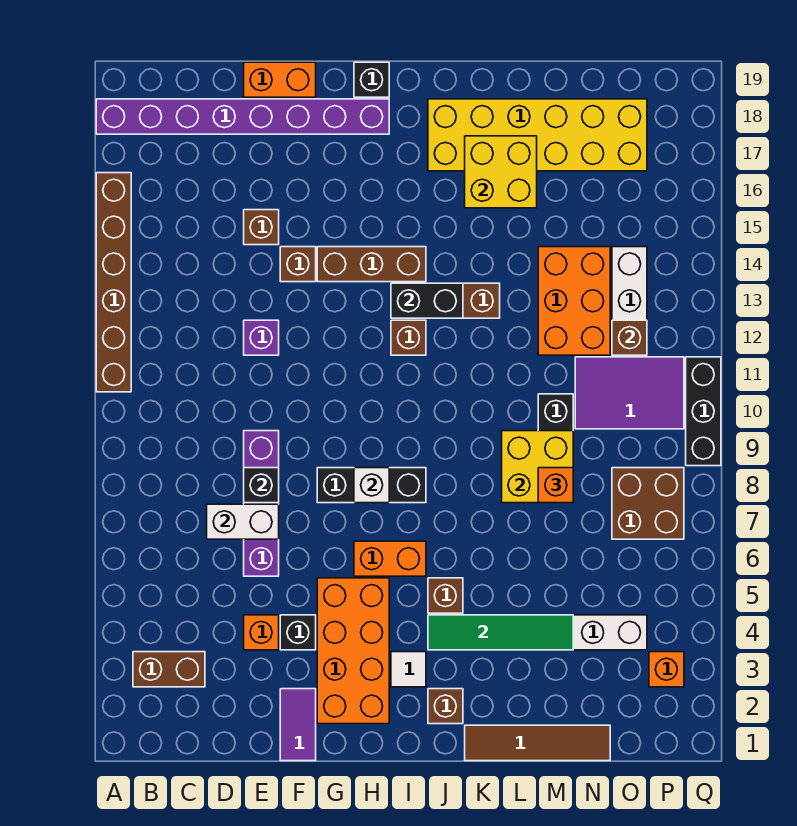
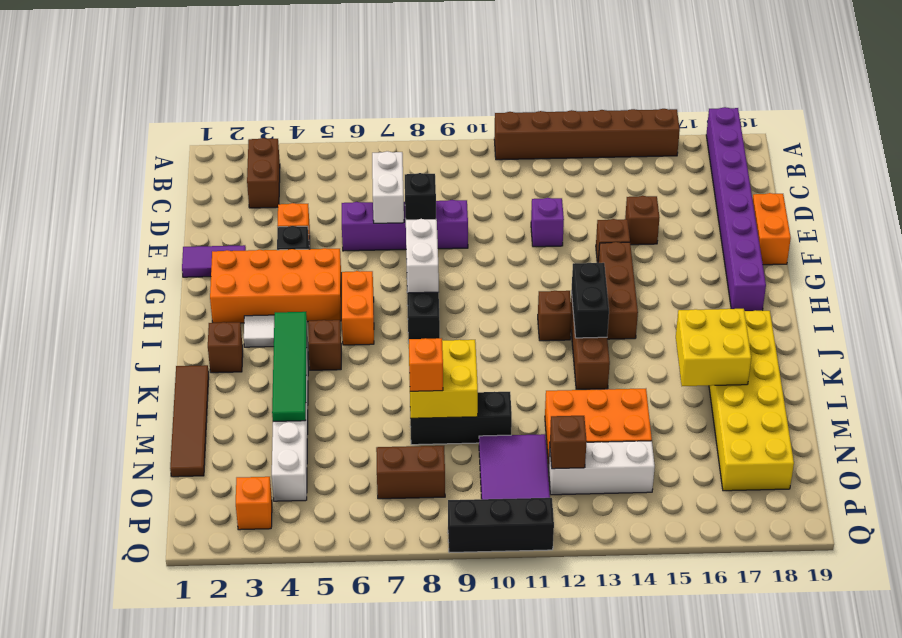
white brick H8 level 2 -> white brick G8:H8 level 2
black brick H19 level 1 -> none
brown brick O7:P8 level 1 -> brown brick O7:O8 level 1

